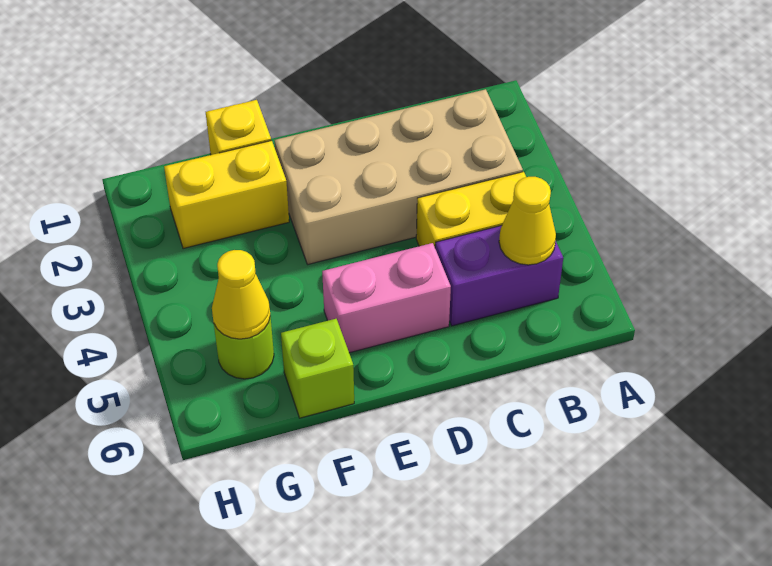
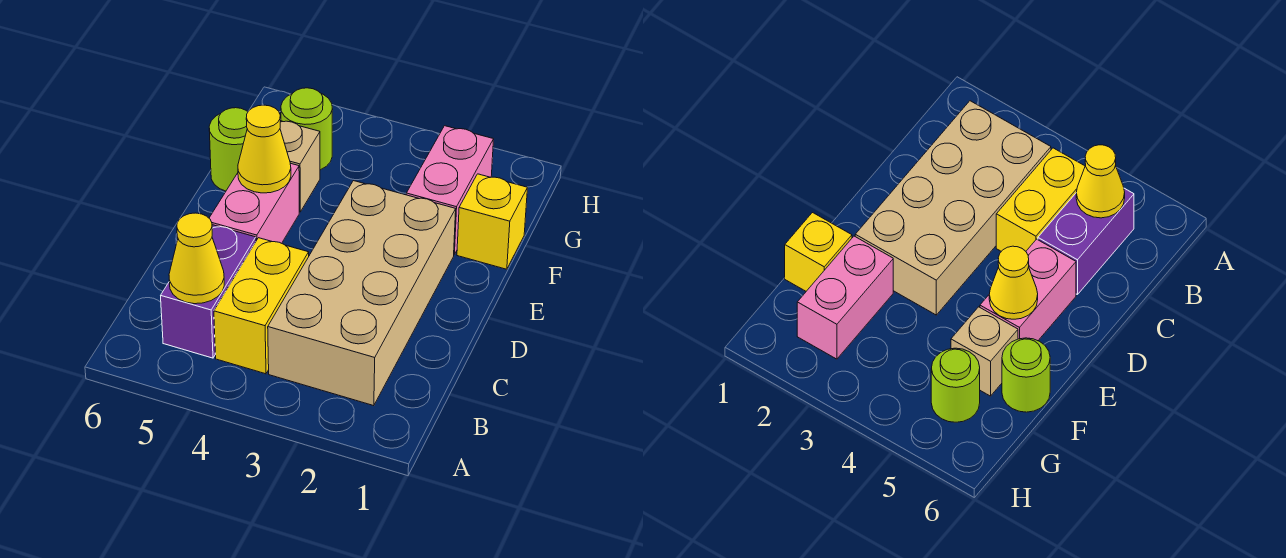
yellow brick F2:G2 level 1 -> pink brick F2:G2 level 1
none -> tan brick F5 level 1
lime brick F6 level 1 -> lime round brick F6 level 1
yellow cone G5 level 2 -> yellow cone E5 level 2

